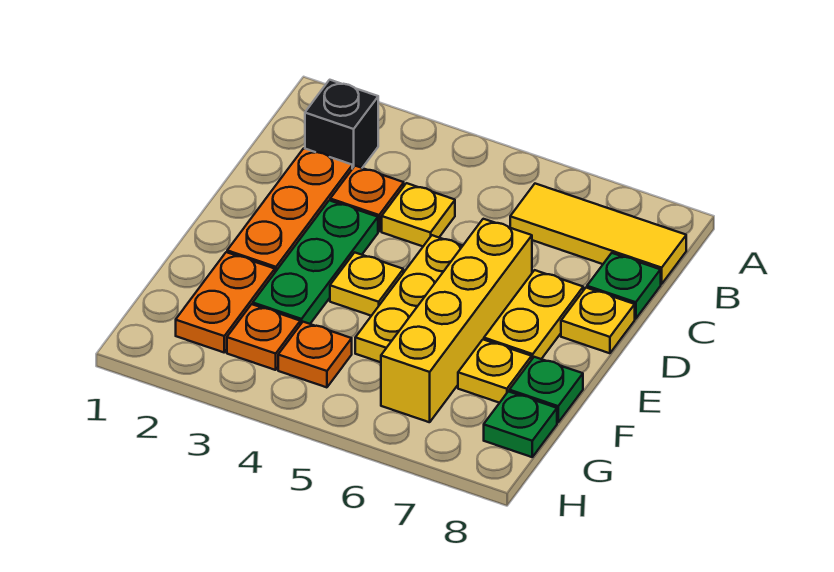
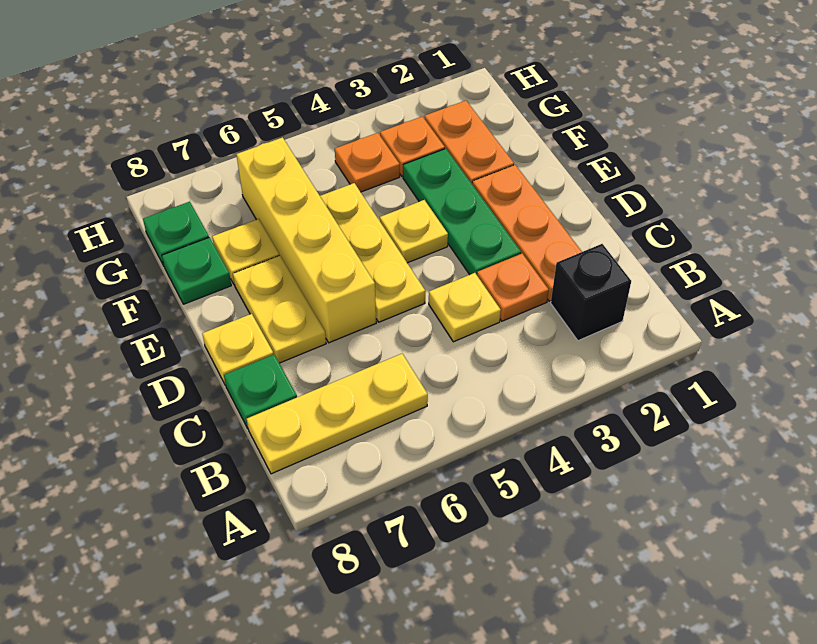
yellow tile B6:B8 level 1 -> yellow plate B6:B8 level 1

